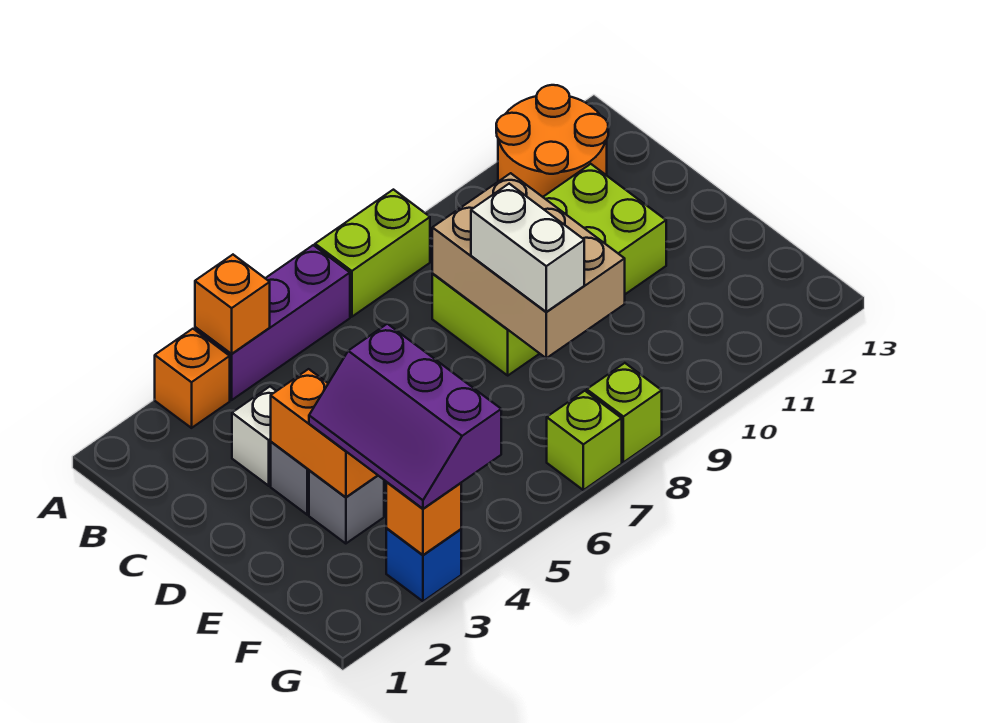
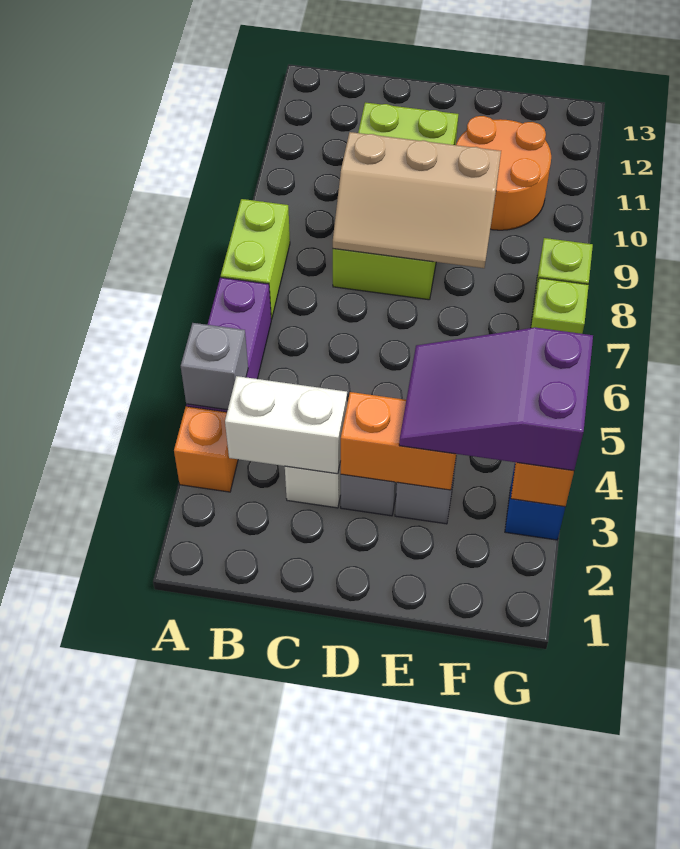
orange brick A4 level 2 -> grey brick A4 level 2
orange round brick A11:B12 level 1 -> orange round brick E10:F11 level 1
tan brick C8:E9 level 2 -> tan slope C8:E9 level 2 top 9
white brick D8:E8 level 3 -> white brick B3:C3 level 2
purple slope E3:G4 level 3 top 4 -> purple slope E3:G4 level 3 top G

